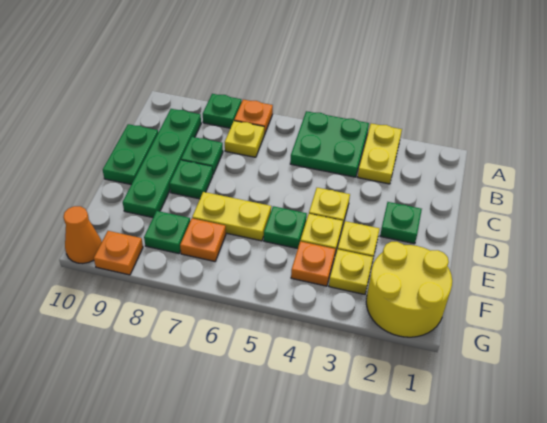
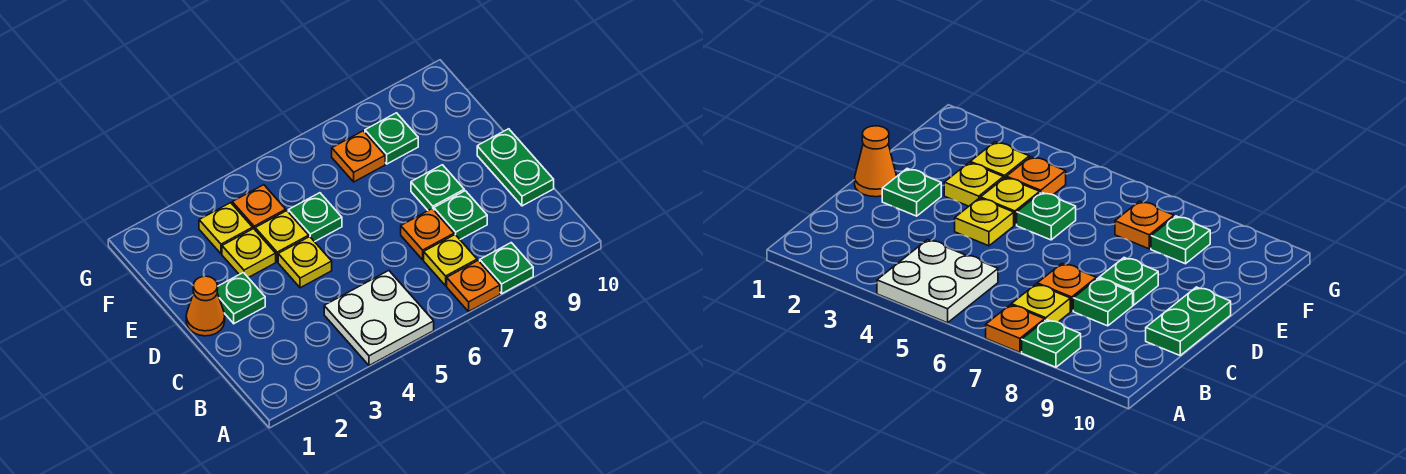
yellow plate A3:B3 level 1 -> none
green plate A4:B5 level 1 -> white plate A4:B5 level 1
green plate B9:E9 level 1 -> none
yellow plate E6:E7 level 1 -> none
yellow round brick F1:G2 level 1 -> none
orange plate G9 level 1 -> orange plate C7 level 1
orange cone G10 level 1 -> orange cone D1 level 1

